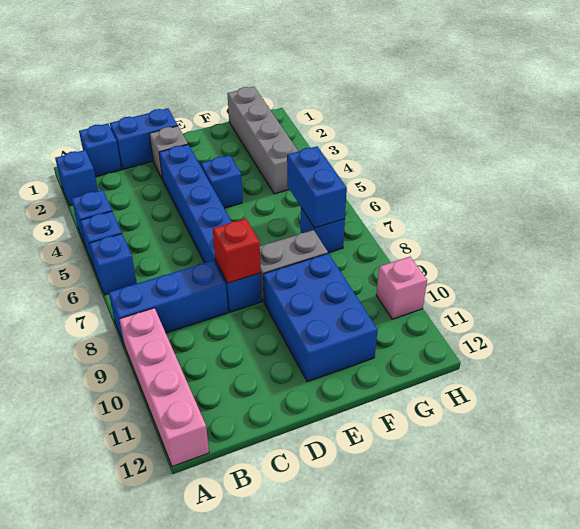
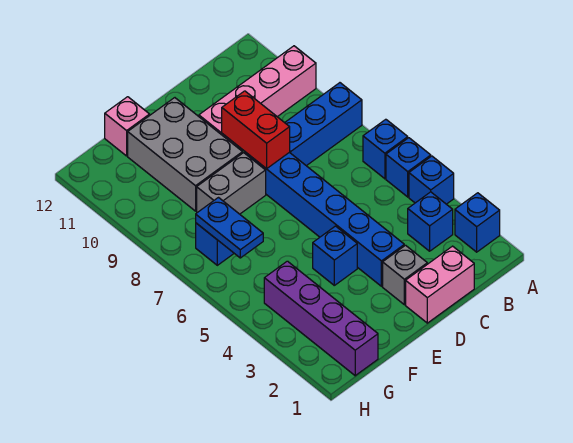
pink brick A9:A12 level 1 -> pink brick A10:D10 level 1
blue brick B1 level 1 -> blue brick B3 level 1
blue brick C1:D1 level 1 -> pink brick C1:D1 level 1
red brick D8 level 2 -> red brick D8:D9 level 2
blue brick E9:F11 level 1 -> grey brick E9:F11 level 1
grey brick G1:G4 level 1 -> purple brick G1:G4 level 1
blue brick G6:G7 level 2 -> blue plate G6:G7 level 2
pink brick H10 level 1 -> pink brick F12 level 1

